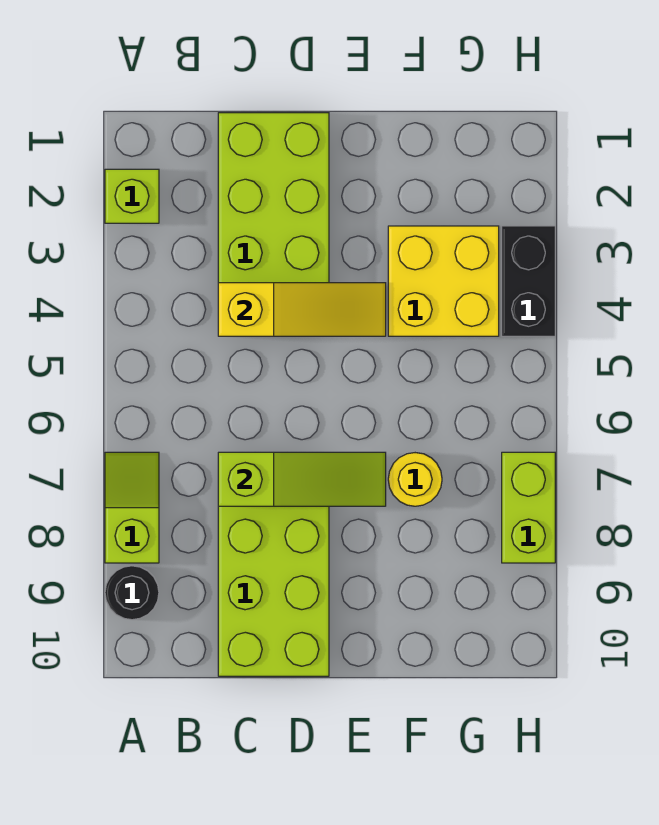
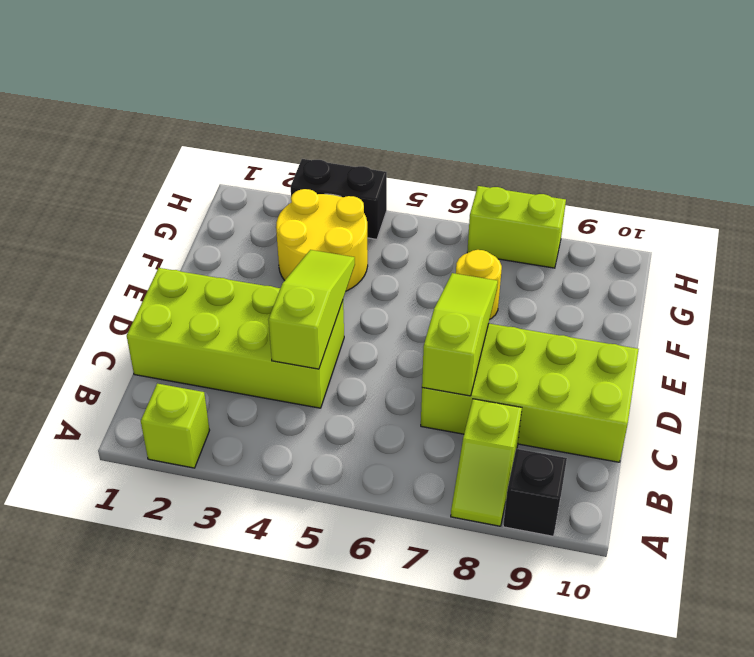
lime slope A7:A8 level 1 top 8 -> lime slope A8:B8 level 1 top B
black round brick A9 level 1 -> black brick A9 level 1
yellow slope C4:E4 level 2 top C -> lime slope C4:E4 level 2 top C
yellow brick F3:G4 level 1 -> yellow round brick F3:G4 level 1

